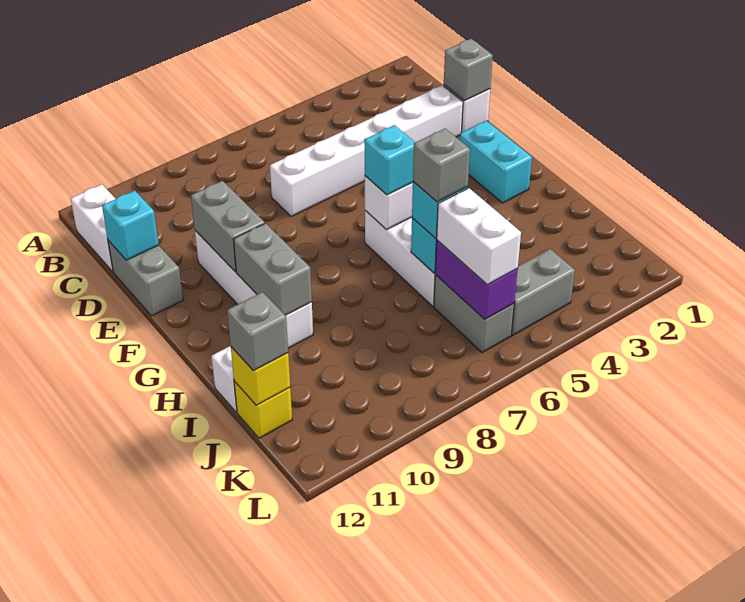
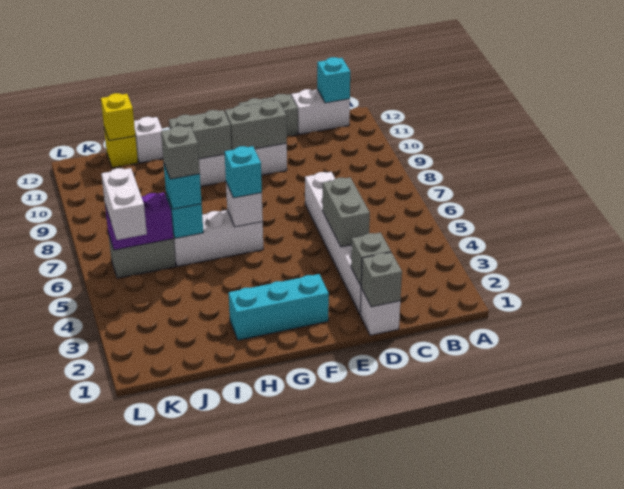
cyan brick D12 level 2 -> cyan brick B12 level 2
cyan brick F2:G2 level 1 -> cyan brick F2:H2 level 1
white brick J6:K6 level 3 -> white brick K5:K6 level 3
grey brick J12 level 3 -> grey brick D2 level 2
grey brick K4:K5 level 1 -> grey brick D4:D5 level 2

